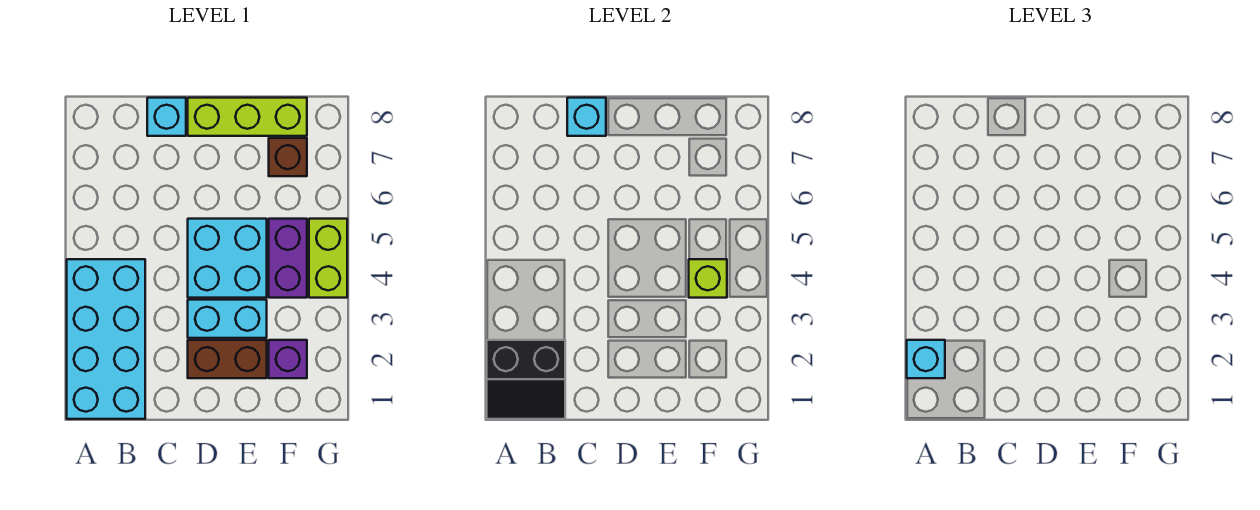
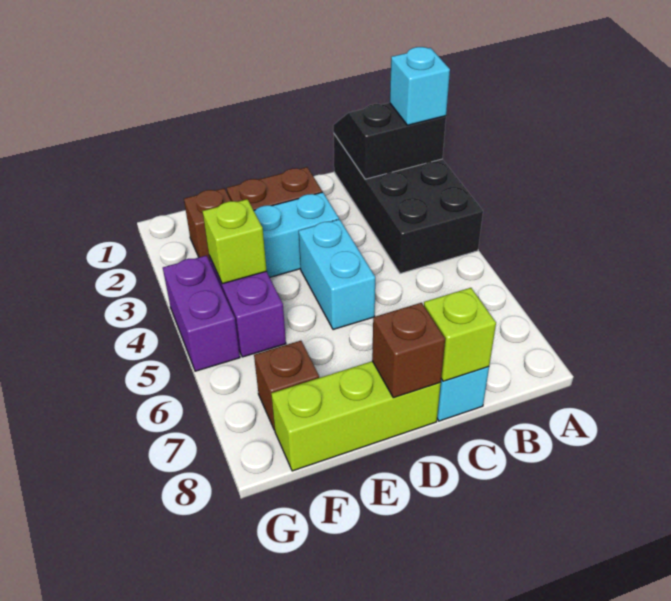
cyan brick A1:B4 level 1 -> black brick A1:B4 level 1
cyan brick C8 level 2 -> lime brick C8 level 2
cyan brick D4:E5 level 1 -> cyan brick D4:D5 level 1
none -> brown brick D8 level 2
purple brick F2 level 1 -> brown brick F2 level 1
lime brick G4:G5 level 1 -> purple brick G4:G5 level 1

